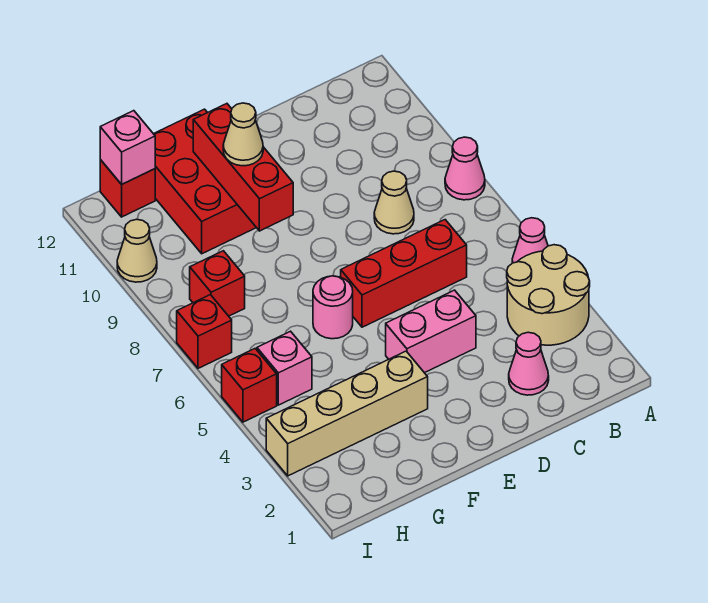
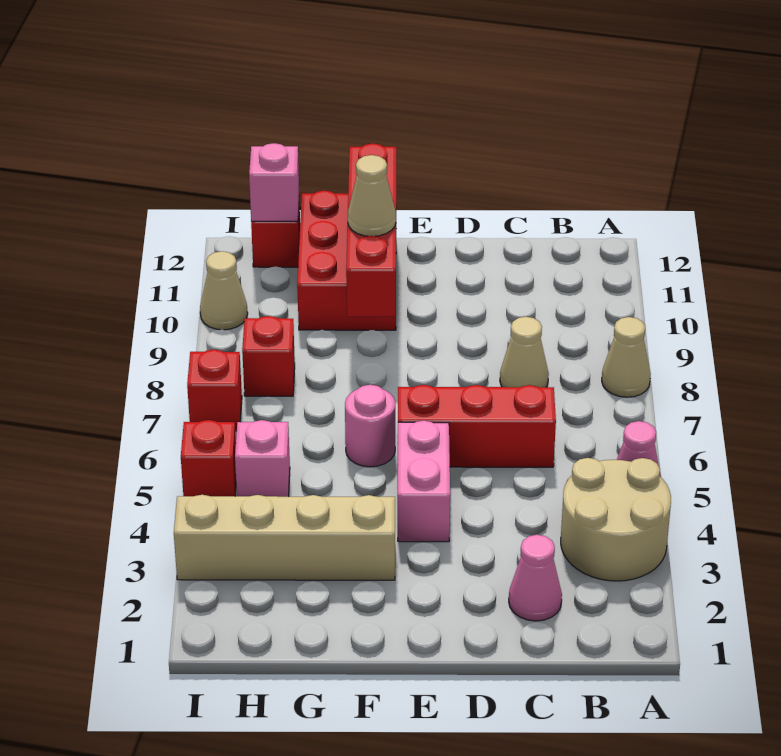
pink cone A8 level 1 -> tan cone A8 level 1
pink brick D4:E4 level 1 -> pink brick E4:E5 level 1
red brick F9:F11 level 2 -> red brick F9:F12 level 2

